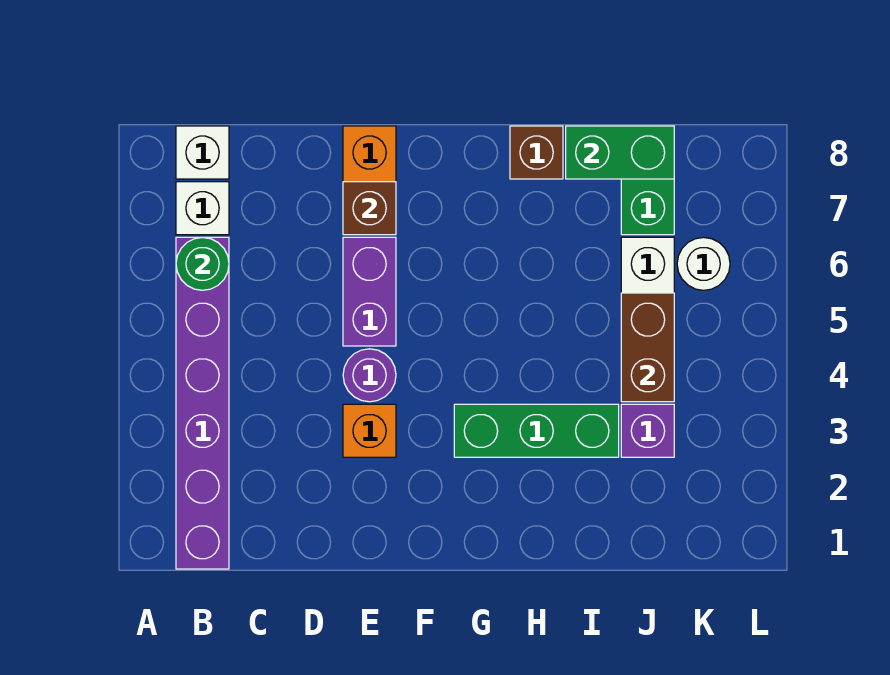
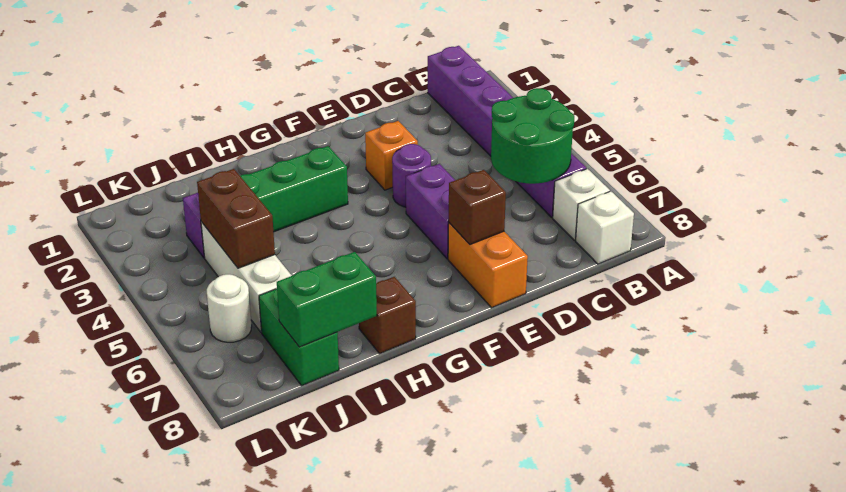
green round brick B6 level 2 -> green round brick B5:C6 level 2

